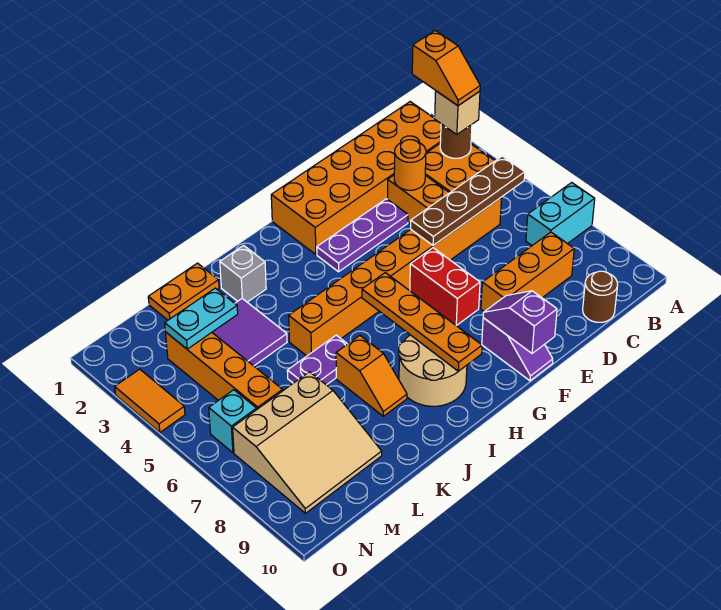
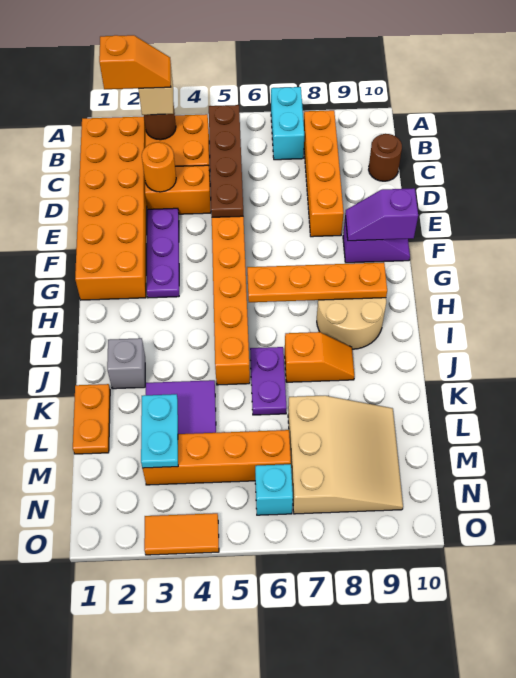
orange brick C8:E8 level 1 -> orange brick B8:E8 level 1
red brick F6:F7 level 1 -> none

